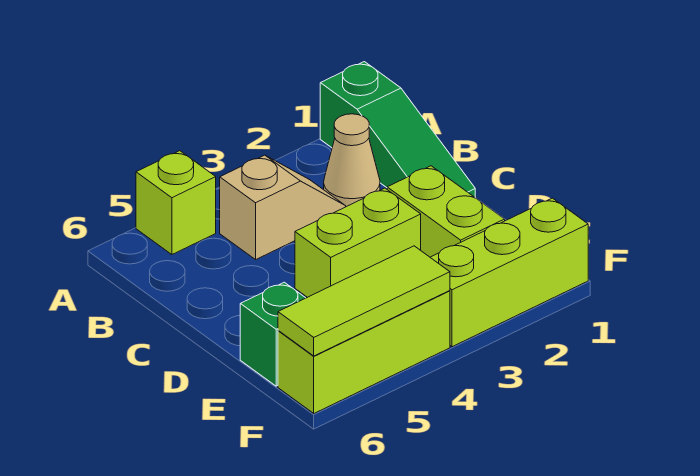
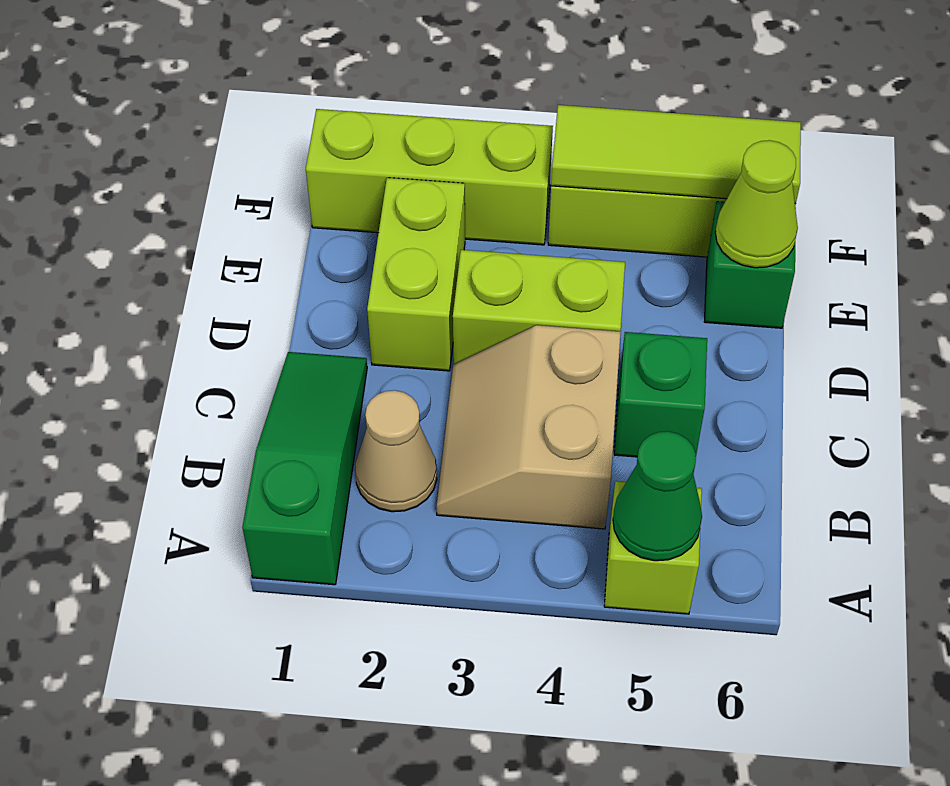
none -> green cone A5 level 2
tan slope B3:B4 level 1 top 4 -> tan slope B3:C4 level 1 top 4
none -> green brick C5 level 1
none -> lime cone E6 level 2

